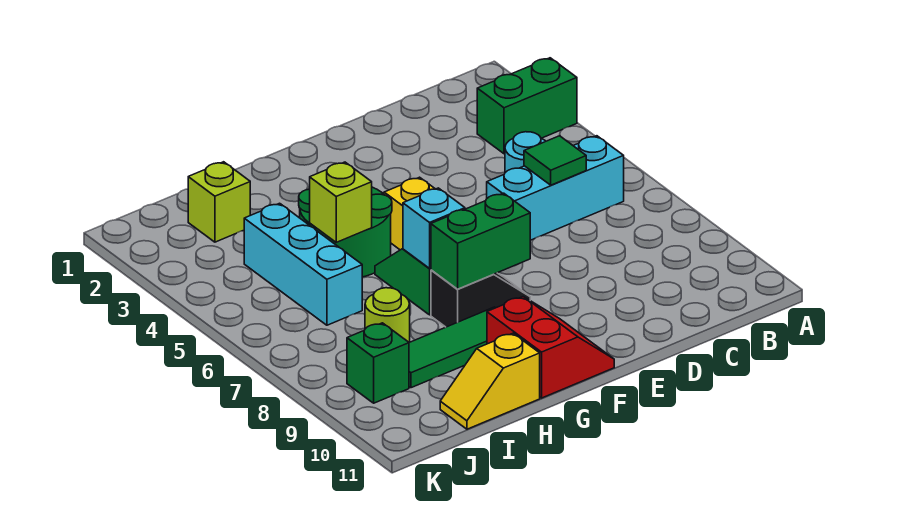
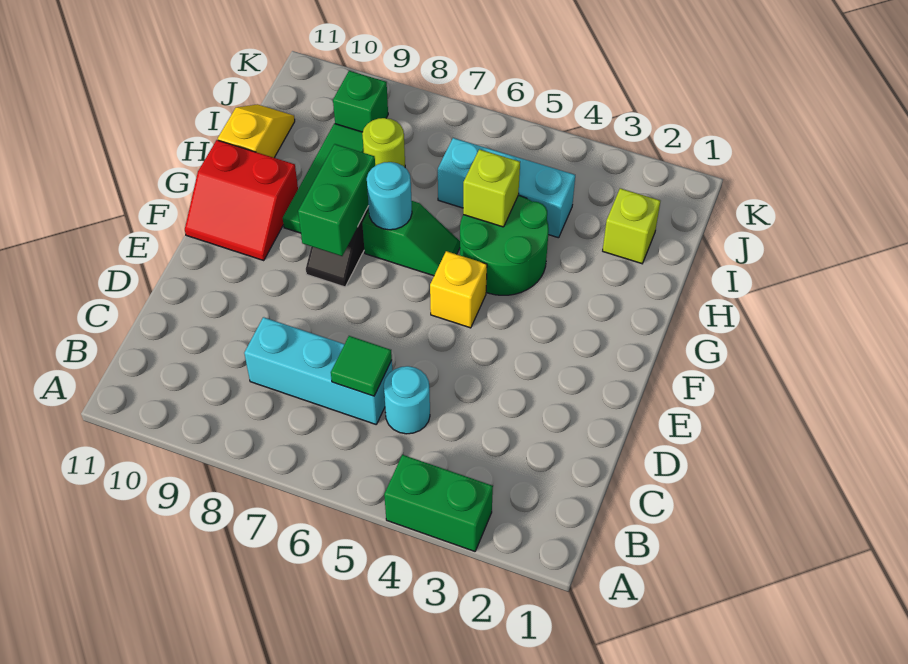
green brick A3:B3 level 1 -> green brick A3:A4 level 1
cyan brick B6:D6 level 1 -> cyan brick C6:C8 level 1
cyan brick G7 level 2 -> cyan round brick G7 level 2

